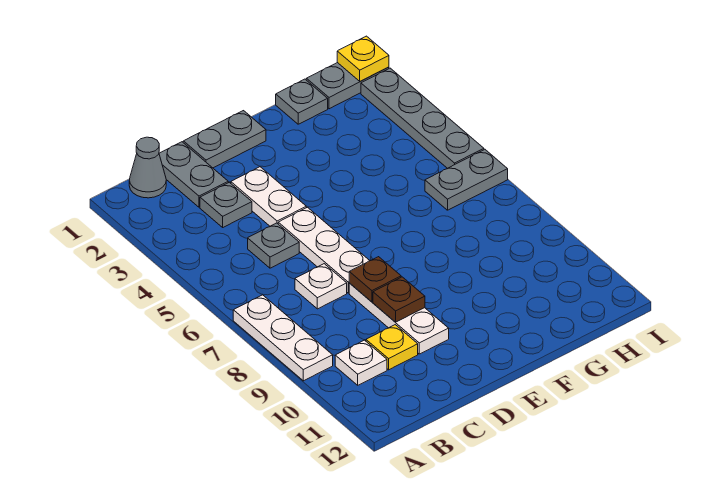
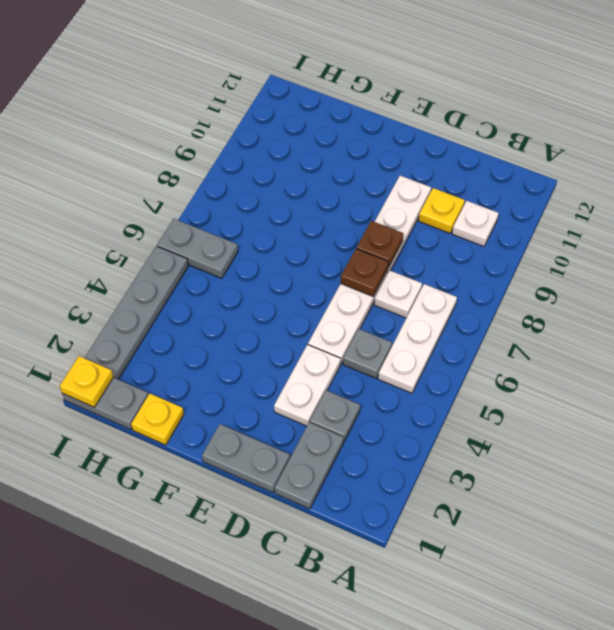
white plate A7:A9 level 1 -> white plate B5:B7 level 1
grey cone B1 level 1 -> none
brown plate D9 level 2 -> brown plate D7 level 2
grey plate G1 level 1 -> yellow plate G1 level 1

